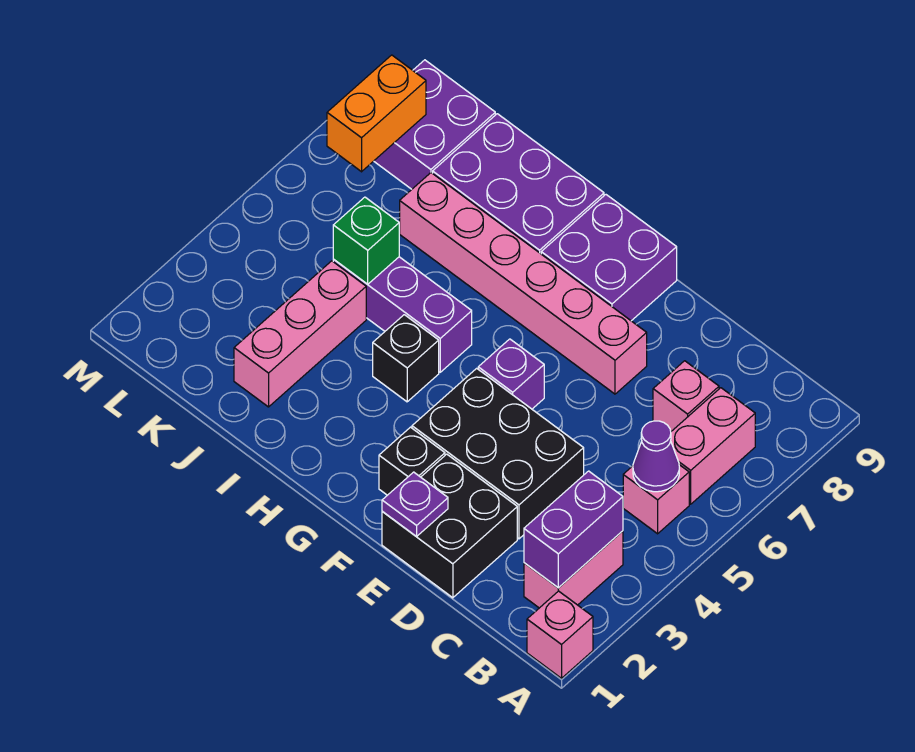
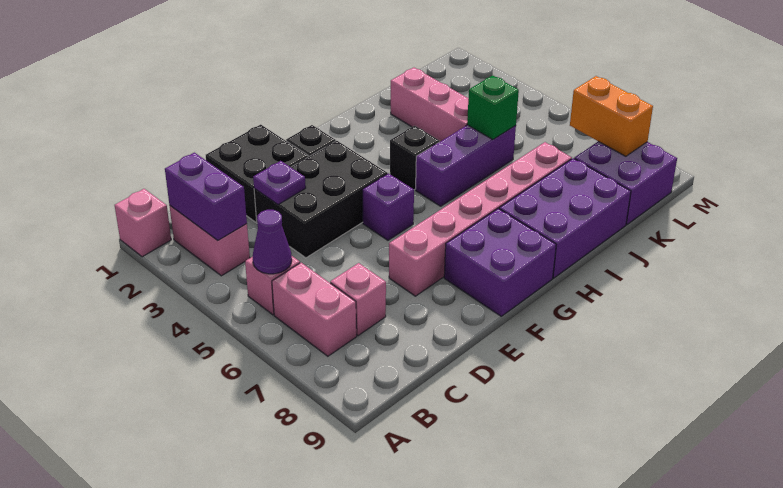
purple plate E1 level 2 -> purple plate D3 level 2

